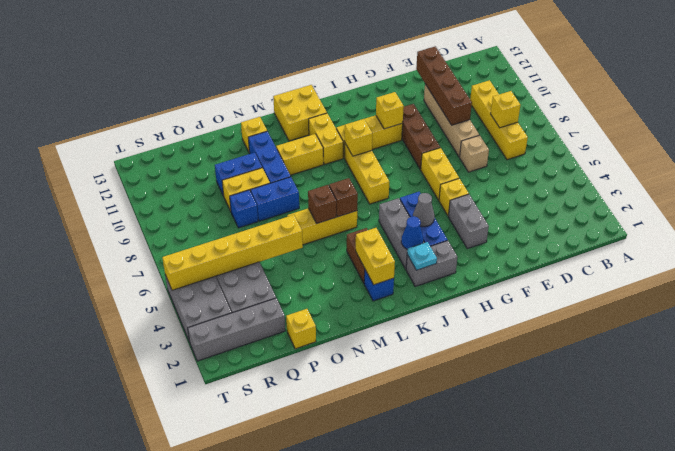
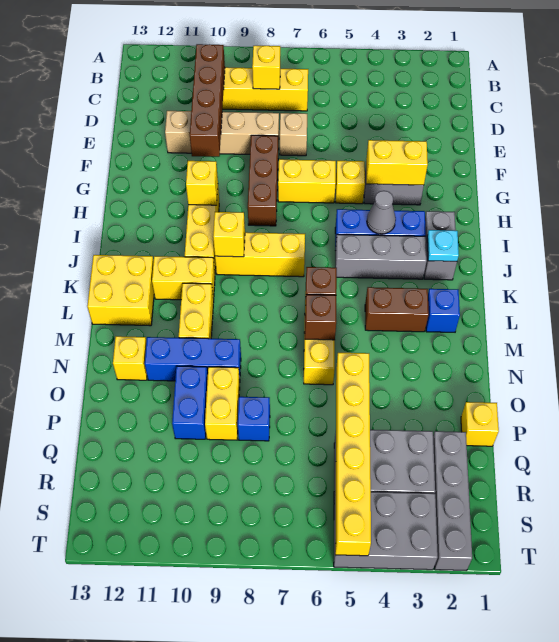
brown brick E9:E12 level 2 -> brown brick C10:F10 level 2
brown brick G8:G10 level 1 -> brown brick F8:H8 level 1
blue cone J3 level 2 -> none
yellow brick L2:L3 level 2 -> yellow brick G3:G4 level 2
blue brick N8:O8 level 1 -> none

